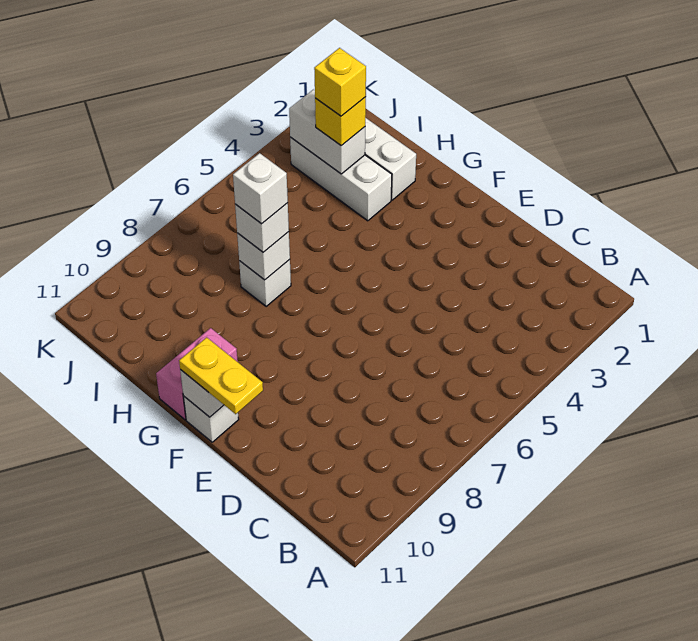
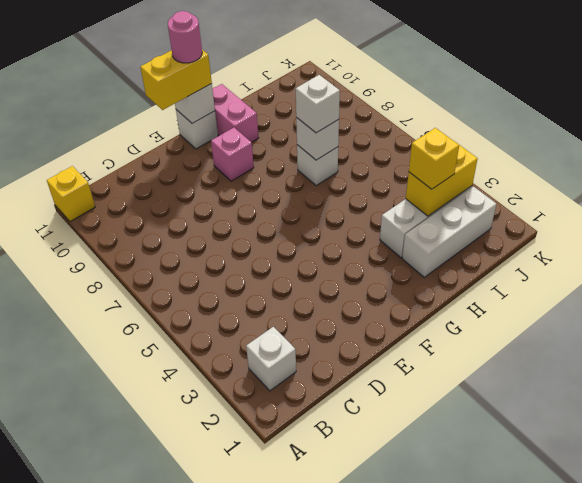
yellow plate E11:F11 level 3 -> yellow brick E11:F11 level 3
none -> pink brick F9 level 1
none -> pink round brick F11 level 4
white brick H7 level 4 -> white brick B2 level 1
white brick I3:J3 level 2 -> yellow brick I3:J3 level 2
yellow brick I3 level 4 -> yellow brick A11 level 1

